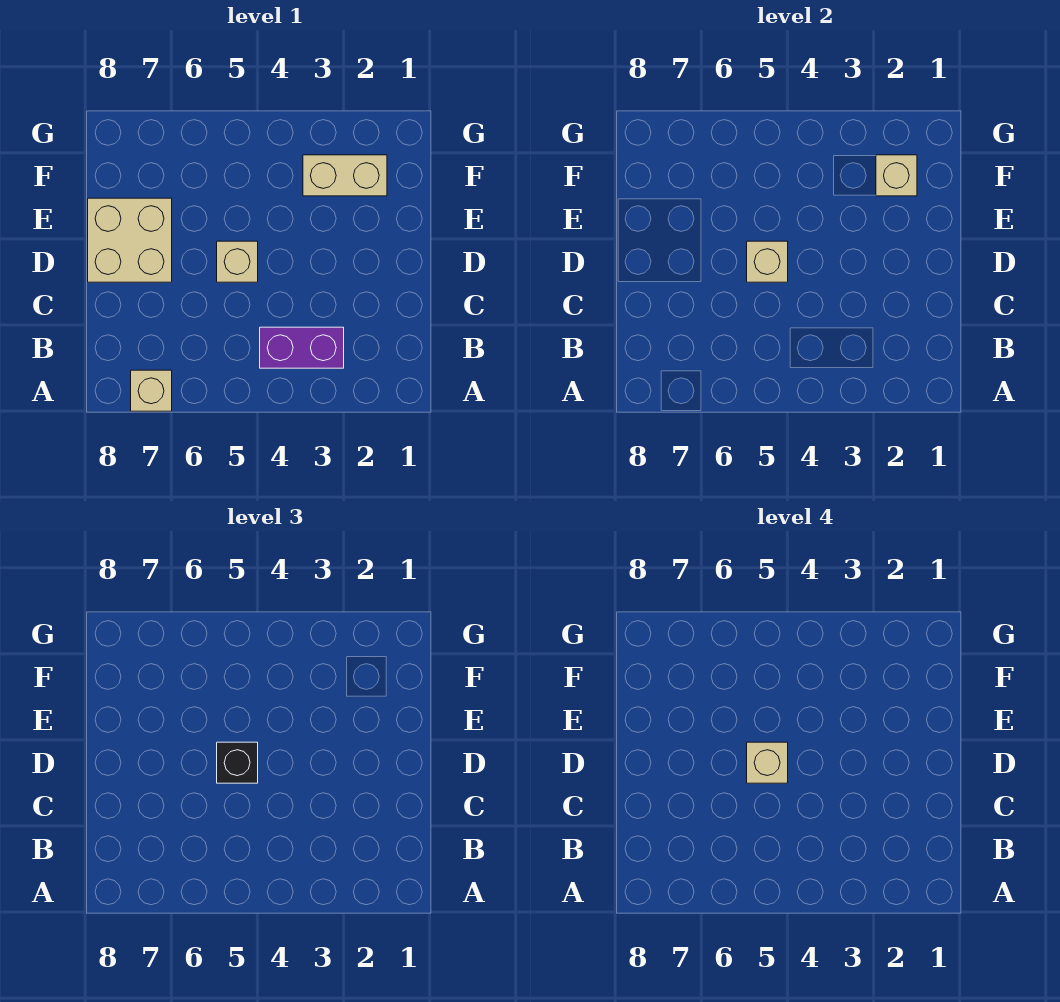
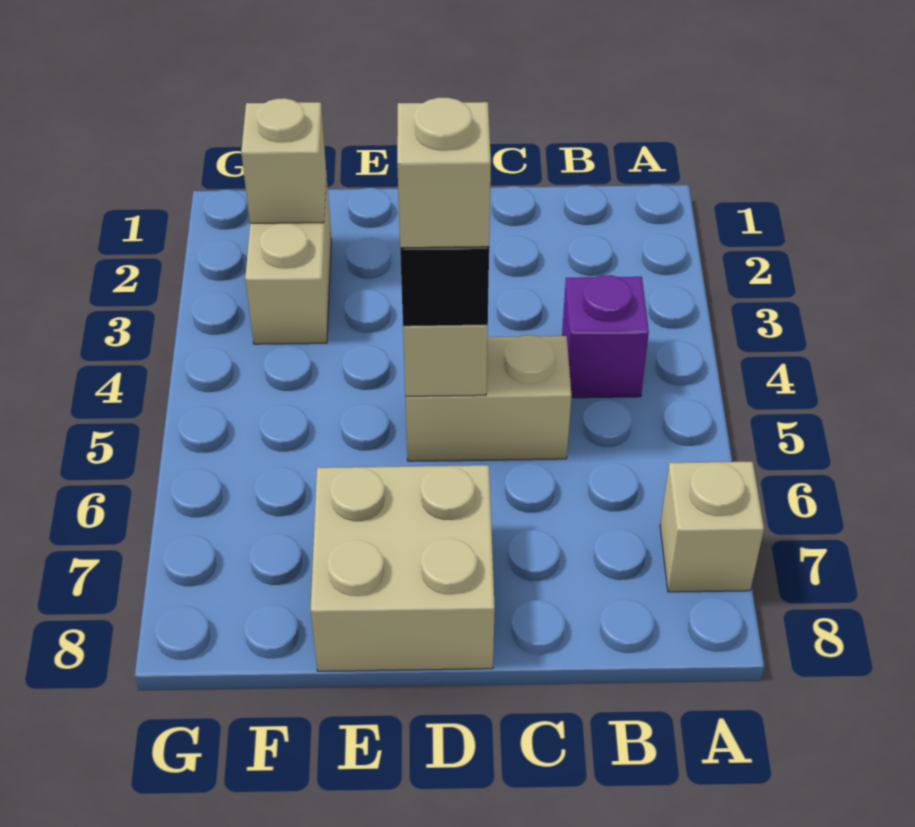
purple brick B3:B4 level 1 -> purple brick B4 level 1
tan brick D5 level 1 -> tan brick C5:D5 level 1

